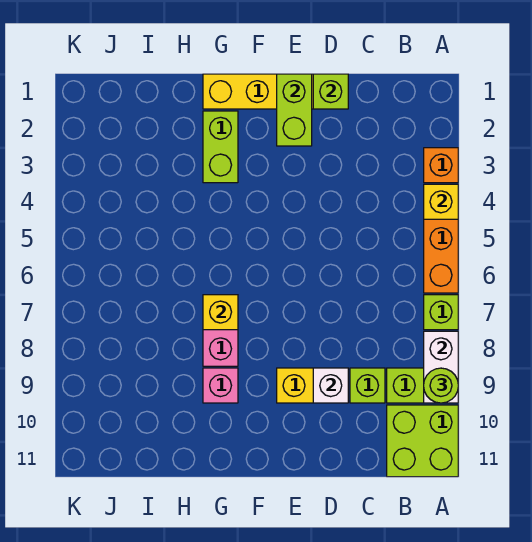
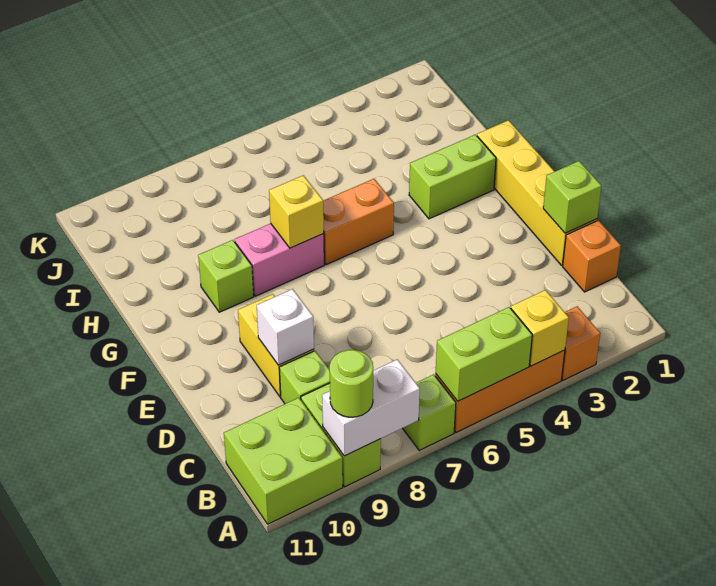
none -> orange brick C1 level 1
lime brick E1:E2 level 2 -> lime brick A5:A6 level 2
none -> orange brick G5:G6 level 1
pink brick G9 level 1 -> lime brick G9 level 1

